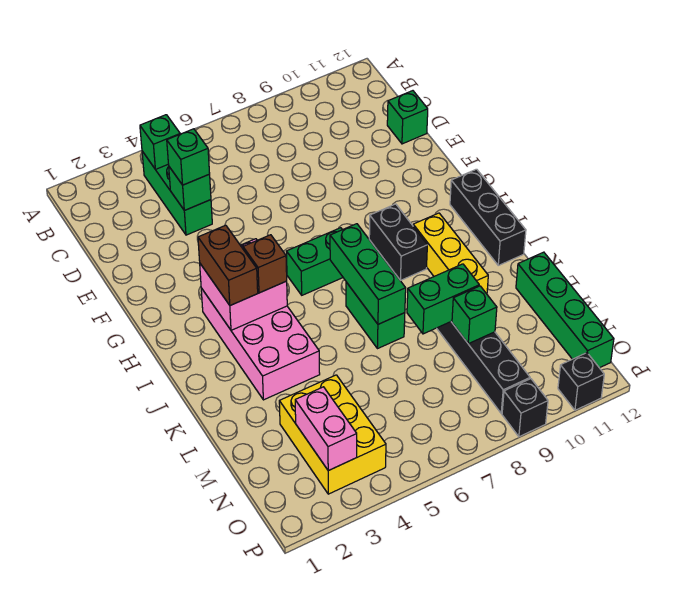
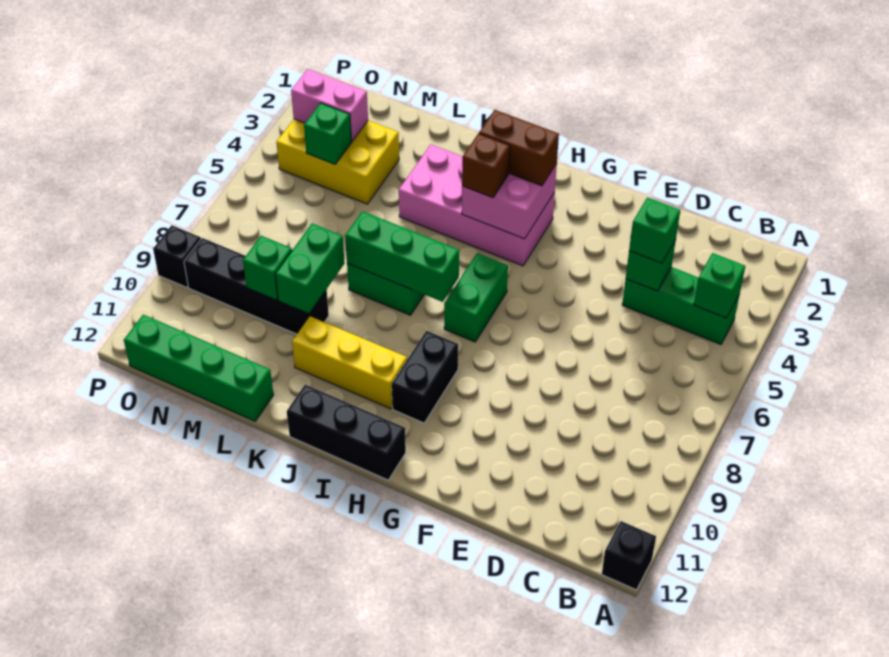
green brick D12 level 1 -> green brick N4 level 2
black brick H9:I9 level 1 -> black brick H9:H10 level 1
black brick P11 level 1 -> black brick A12 level 1

